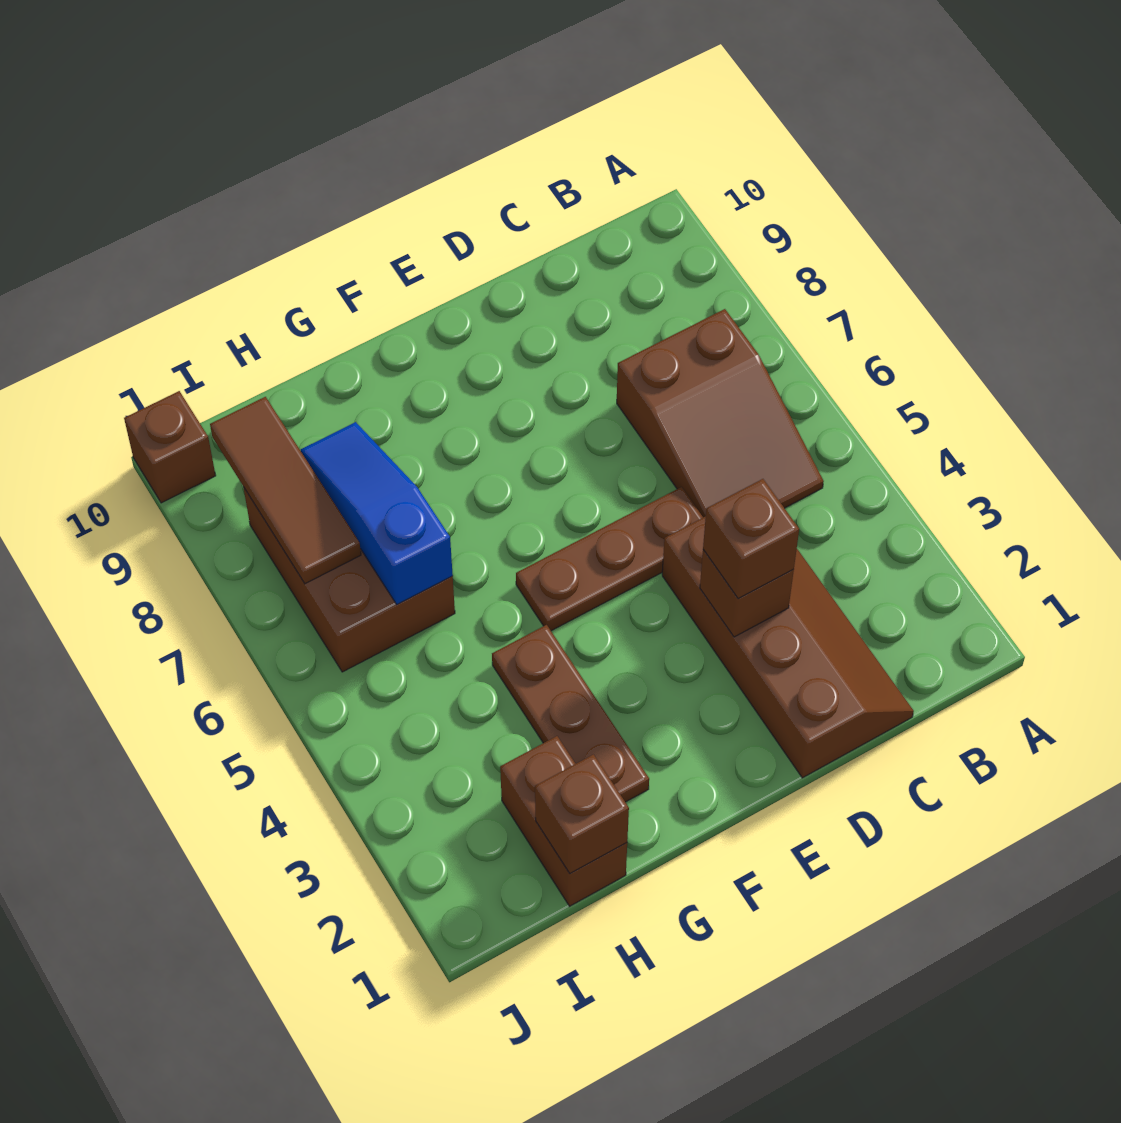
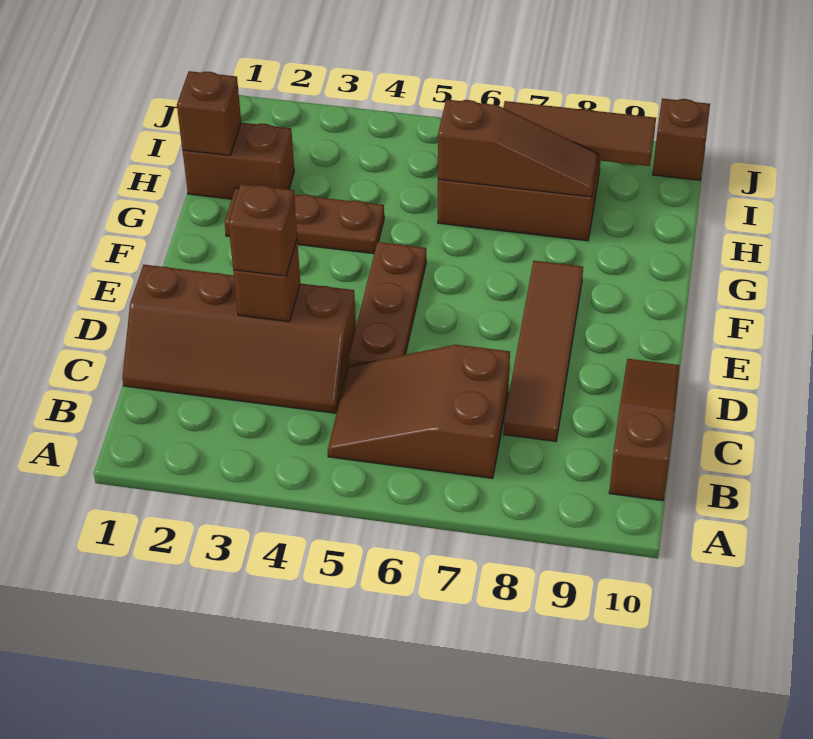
none -> brown slope B10:D10 level 1 top B
none -> brown tile C8:F8 level 1
blue slope H6:H8 level 2 top 6 -> brown slope H6:H8 level 2 top 6

